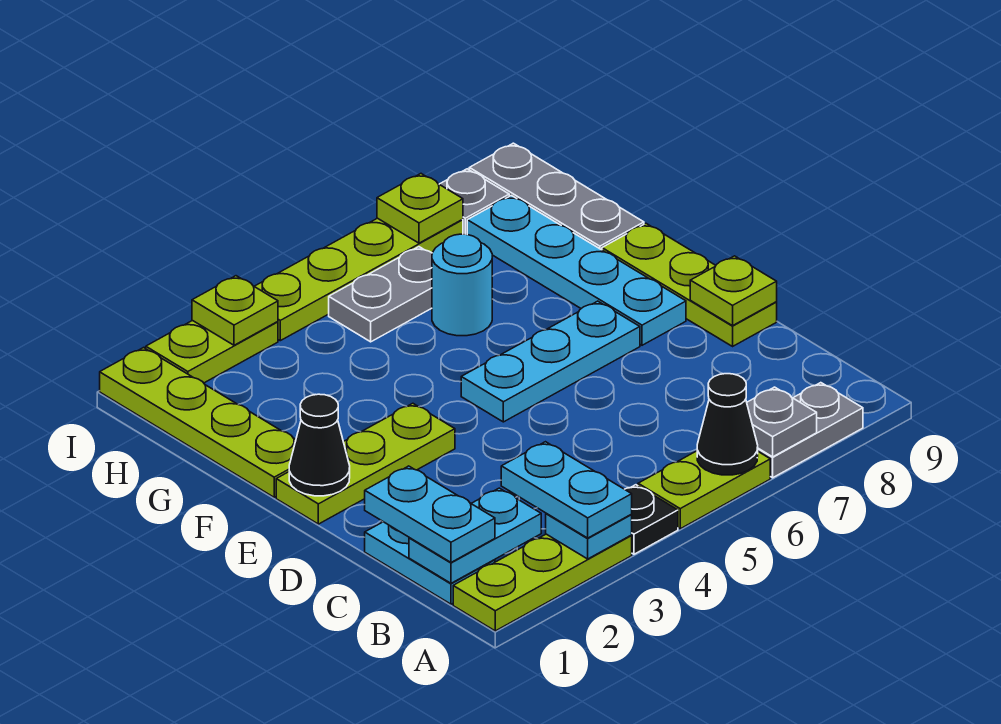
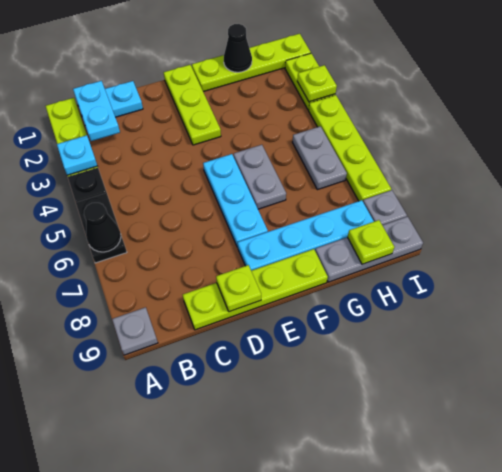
cyan plate A3:B3 level 3 -> none
lime plate A5:A6 level 1 -> black plate A5:A6 level 1
grey plate A7:A8 level 1 -> grey plate F5:F6 level 1
grey plate A7 level 2 -> grey plate A9 level 1
cyan plate B1:C1 level 3 -> none
lime plate D9:F9 level 1 -> lime plate C9:F9 level 1
black cone E1 level 2 -> black cone G1 level 2
cyan round brick G6 level 1 -> none
lime plate I7 level 2 -> lime plate H9 level 2

